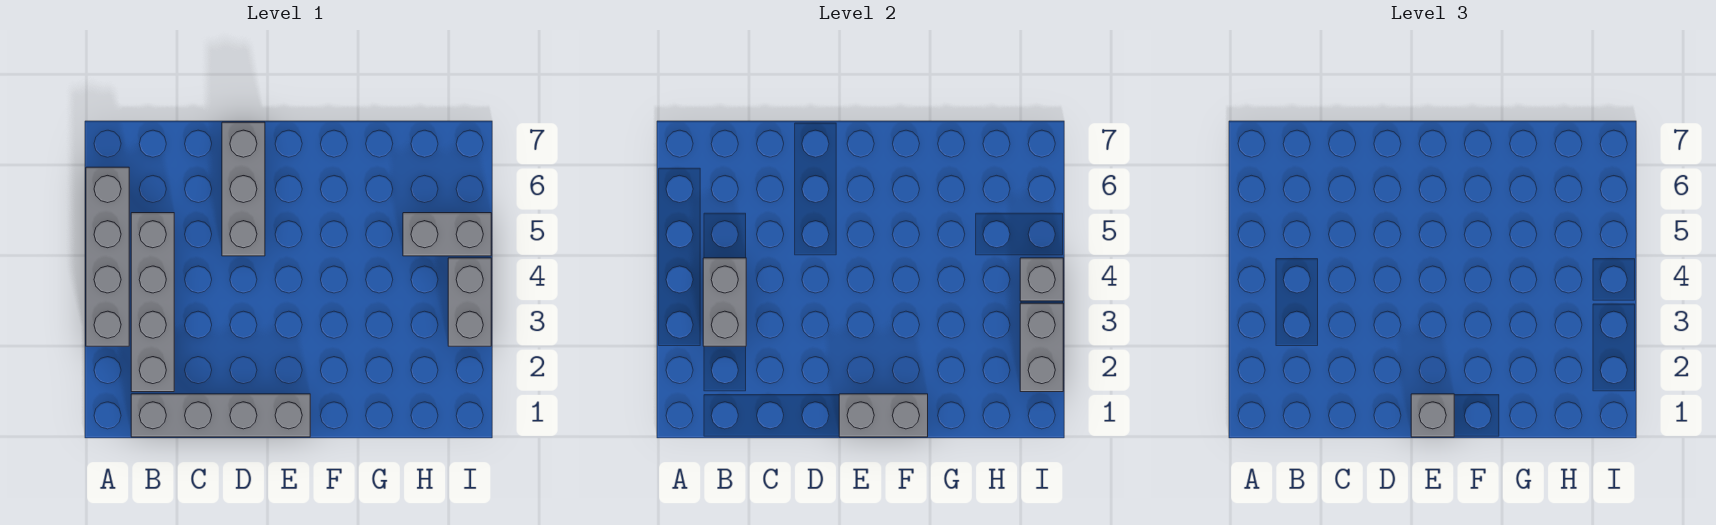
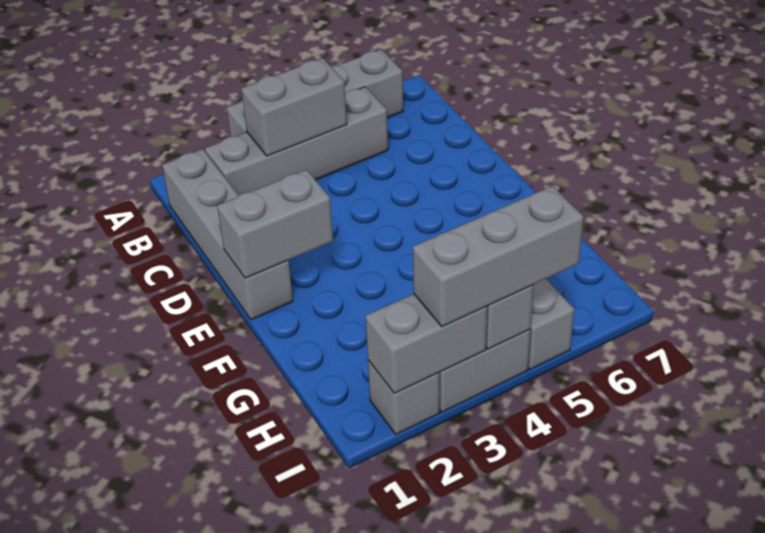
grey brick D5:D7 level 1 -> grey brick I3:I5 level 3
grey brick E1:F1 level 2 -> grey brick E1:E2 level 2
grey brick E1 level 3 -> grey brick I2 level 1

